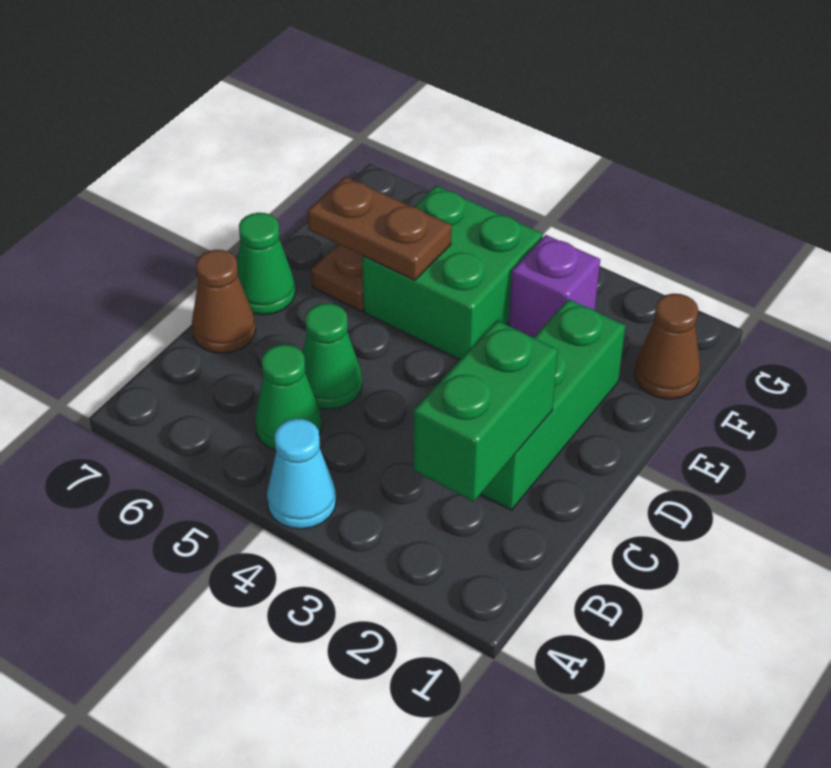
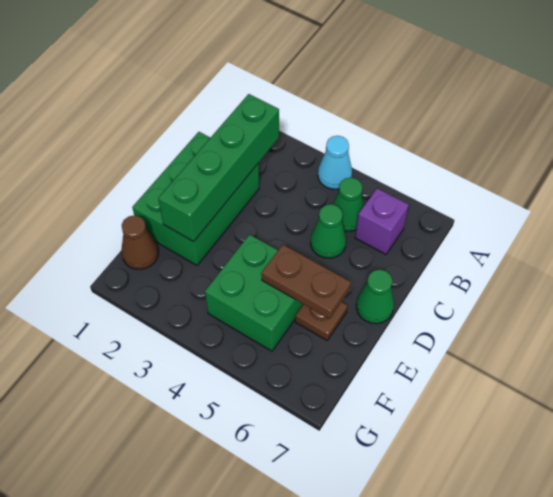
green brick B2:C2 level 2 -> green brick B2:E2 level 2
green brick C2:E2 level 1 -> green brick C1:E2 level 1
brown cone C7 level 1 -> none
purple brick F3 level 1 -> purple brick B6 level 1

